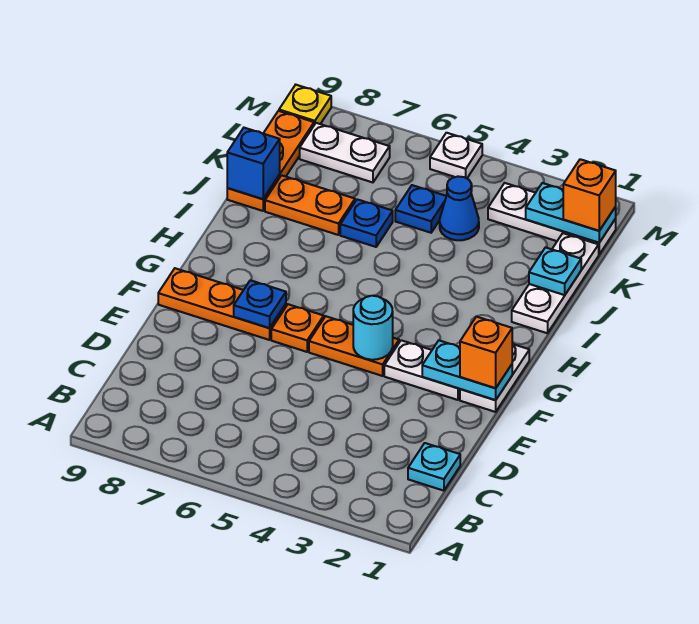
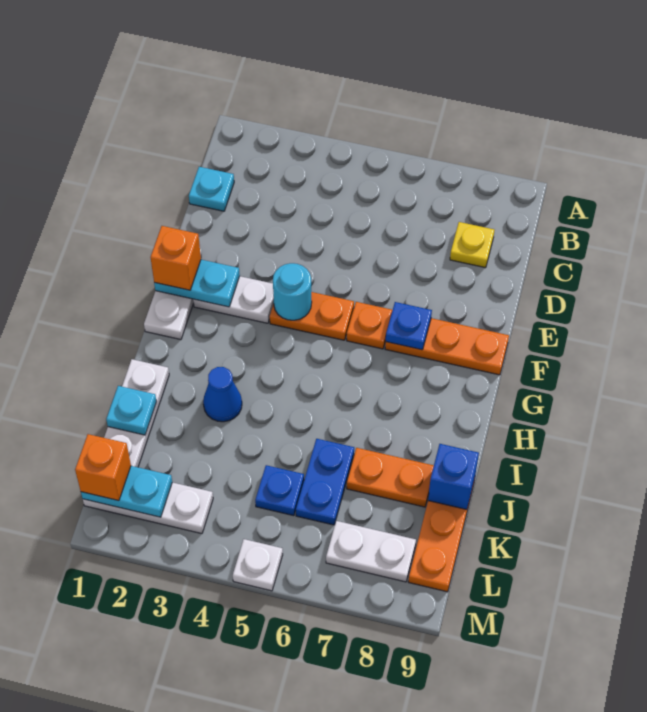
blue plate J6 level 1 -> blue plate J6:K6 level 1
blue cone K4 level 1 -> blue cone I3 level 1
yellow plate M9 level 1 -> yellow plate C8 level 1

